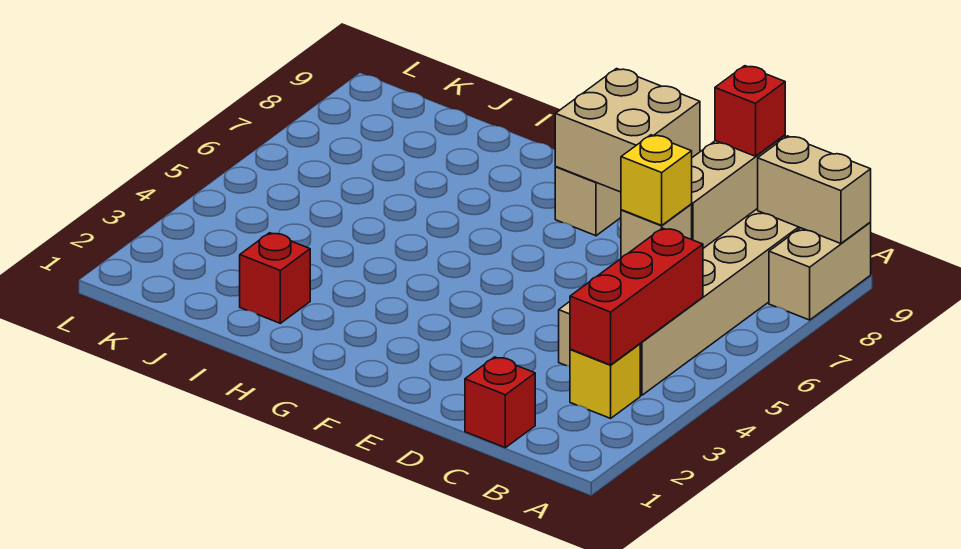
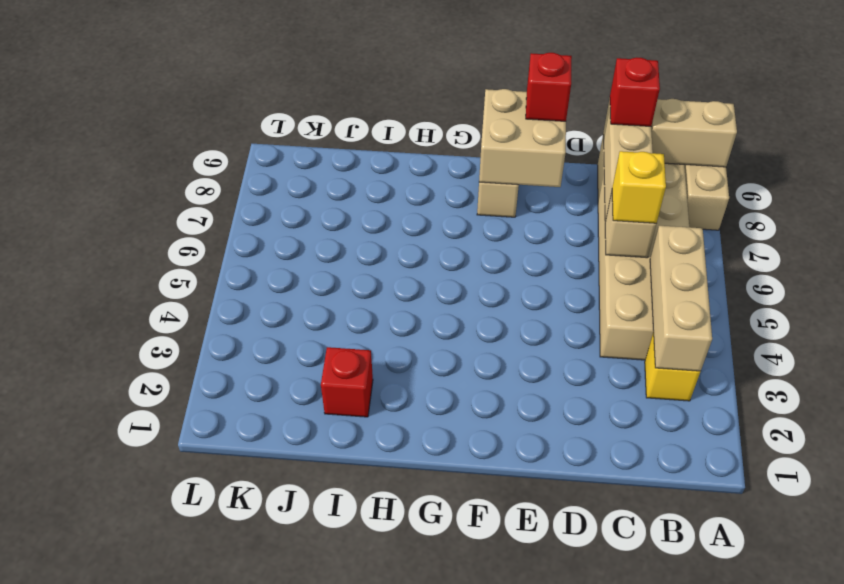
red brick B3:B5 level 2 -> tan brick B3:B5 level 2
red brick C1 level 1 -> red brick E9 level 3

